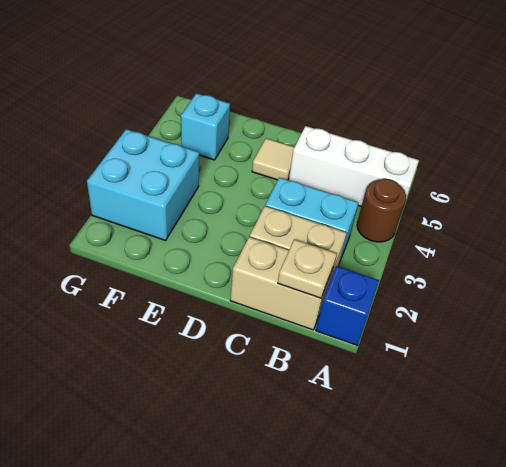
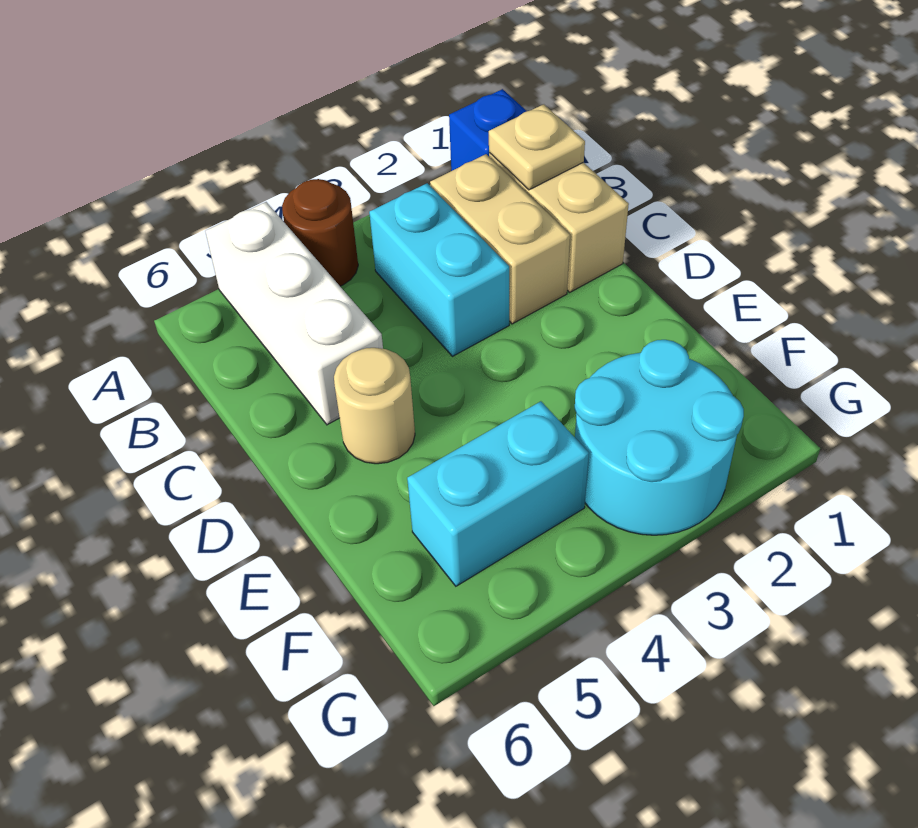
tan tile D5 level 1 -> tan round brick D5 level 1
cyan brick F2:G3 level 1 -> cyan round brick F2:G3 level 1
cyan brick F5 level 1 -> cyan brick F4:F5 level 1

